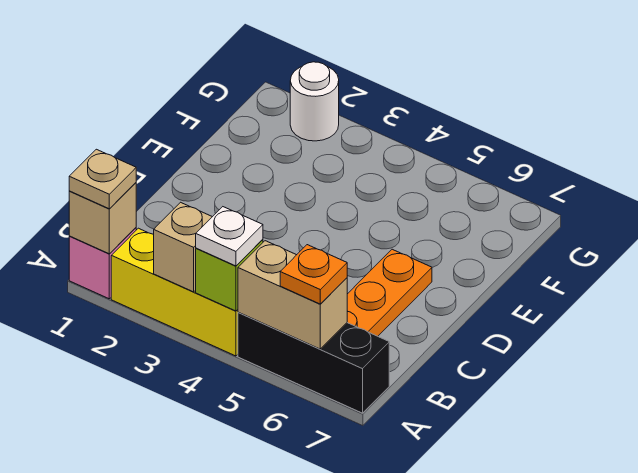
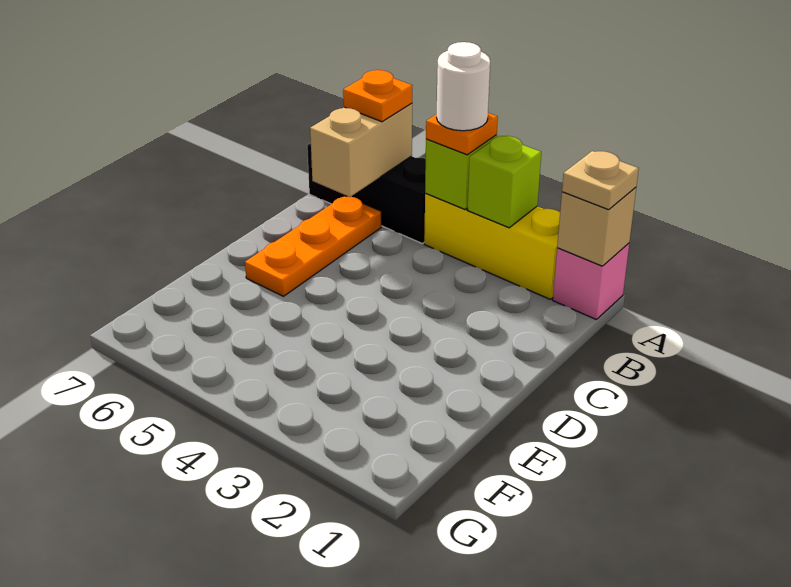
tan brick A3 level 2 -> lime brick A3 level 2
white plate A4 level 3 -> orange plate A4 level 3
tan brick A5:A6 level 2 -> tan brick A6:B6 level 2
white round brick G2 level 1 -> white round brick A4 level 4

